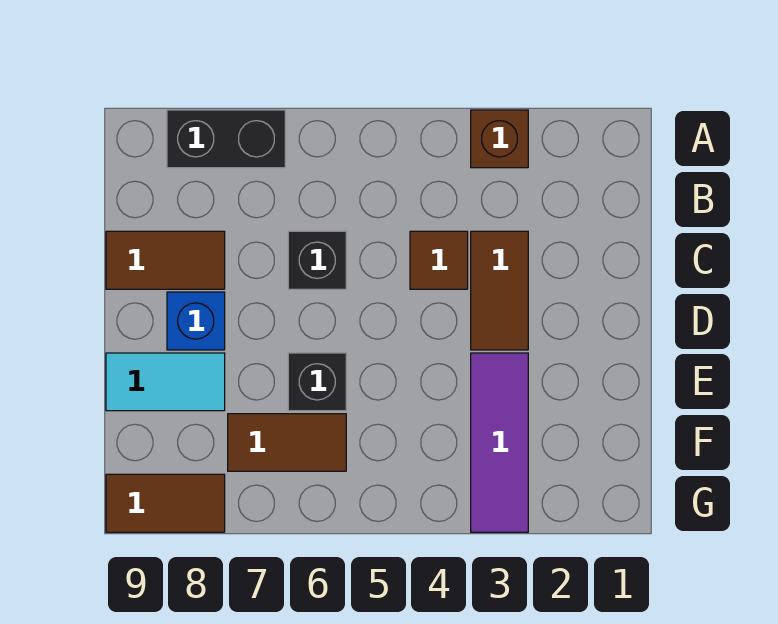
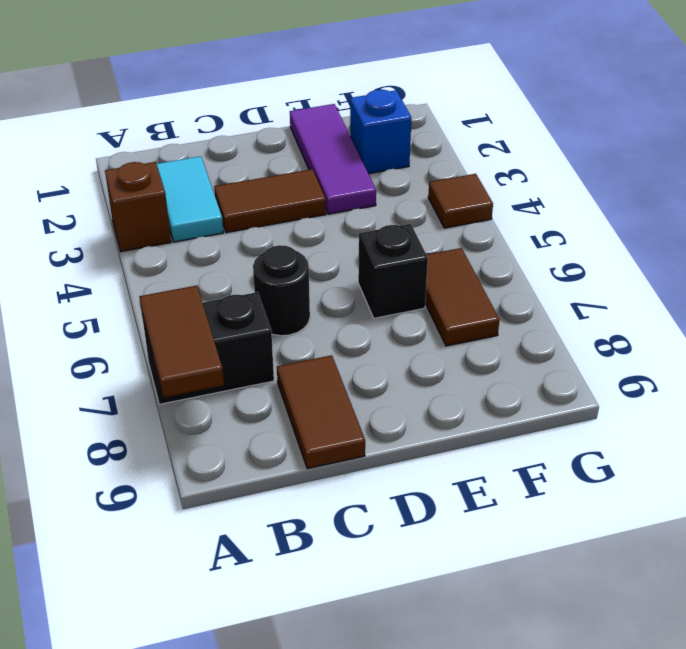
black brick A7:A8 level 1 -> black brick A7:B7 level 1
brown tile C4 level 1 -> brown tile G4 level 1
black brick C6 level 1 -> black round brick C6 level 1
blue brick D8 level 1 -> blue brick F2 level 1
purple tile E3:G3 level 1 -> purple tile E1:E3 level 1
cyan tile E8:E9 level 1 -> cyan tile B2:B3 level 1
brown tile G8:G9 level 1 -> brown tile A7:A8 level 2

